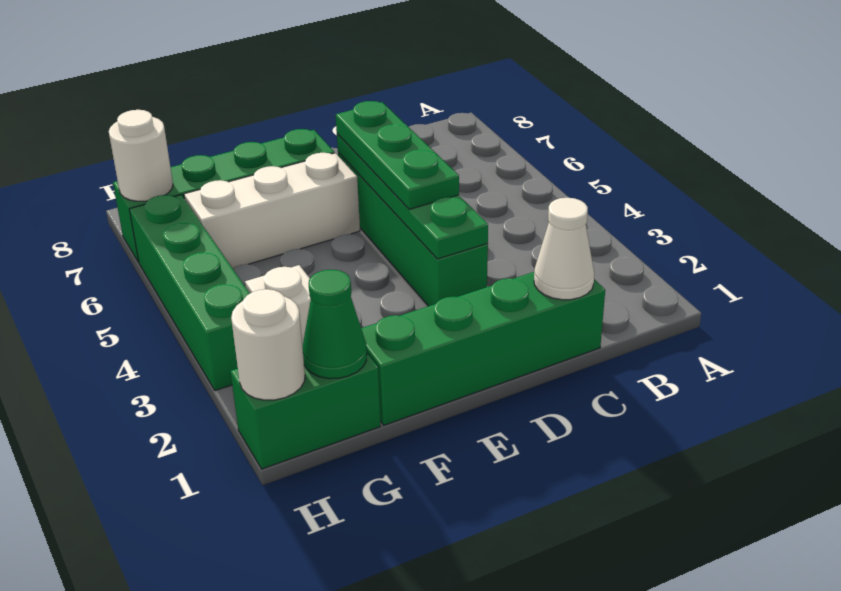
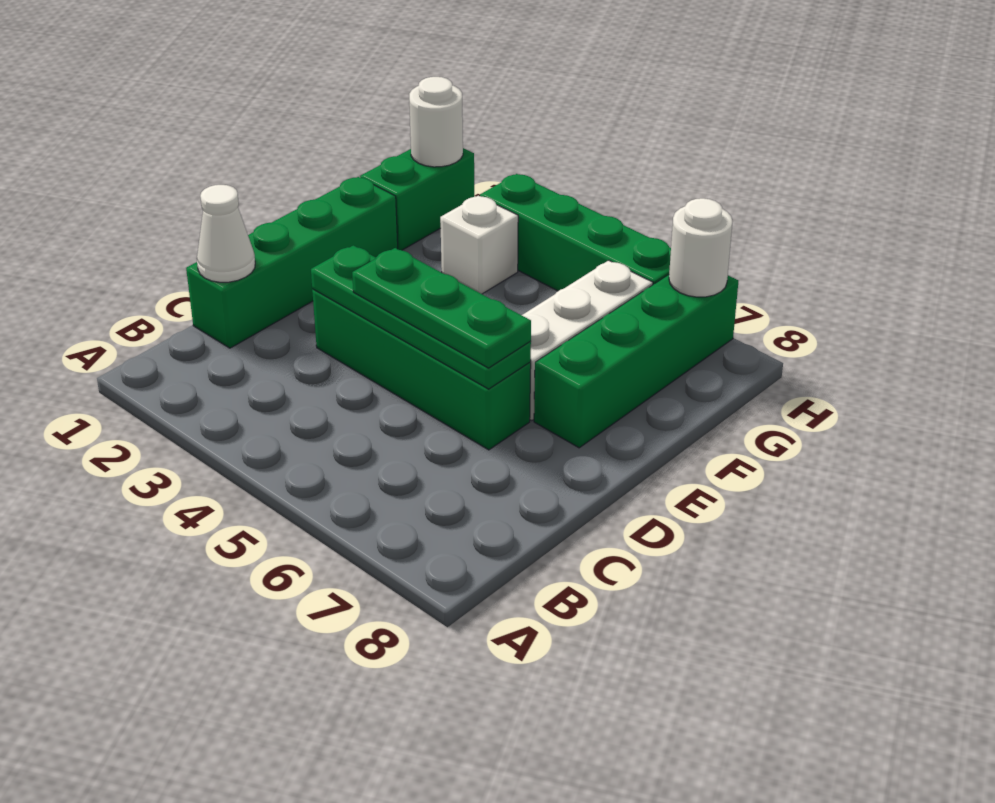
green cone G1 level 2 -> none

